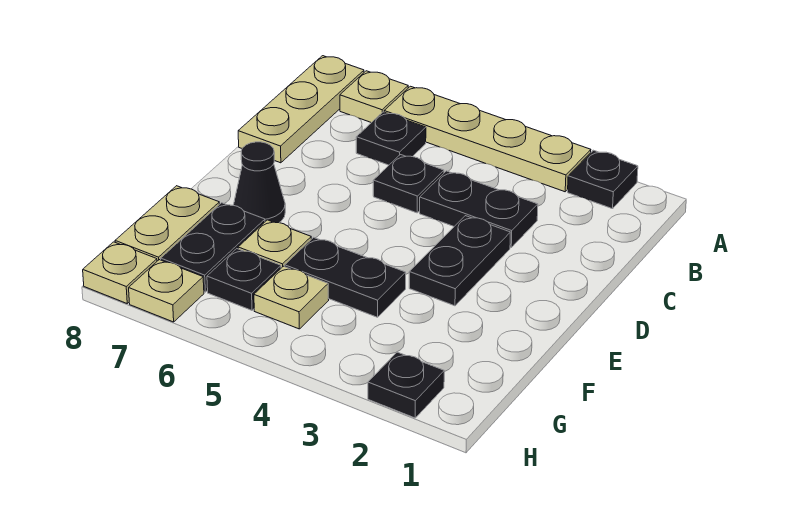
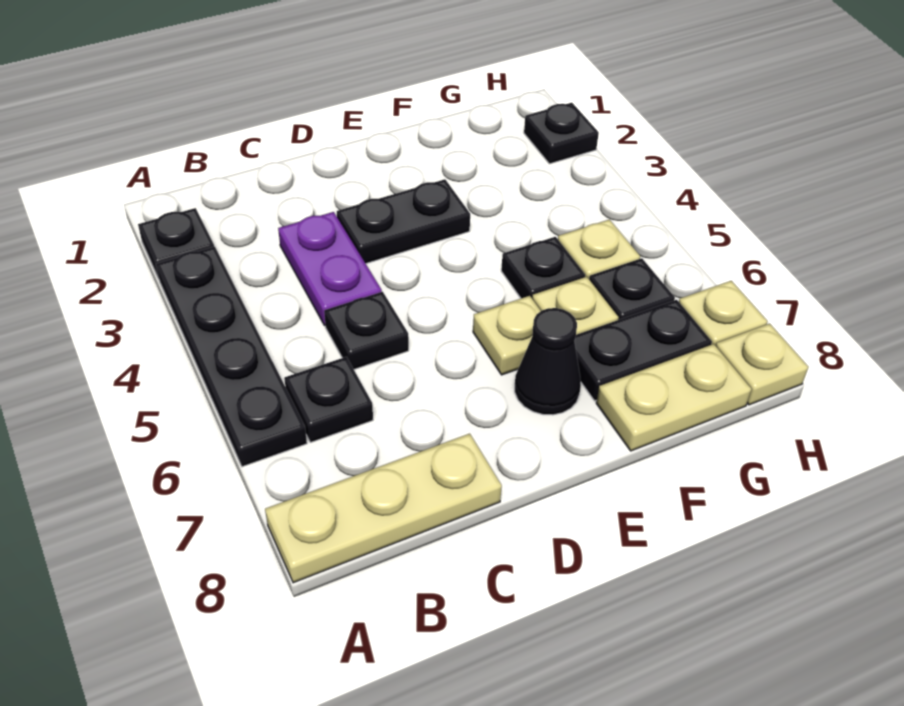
tan plate A3:A6 level 1 -> black plate A3:A6 level 1
tan plate A7 level 1 -> tan plate E6 level 1
black plate C3:C4 level 1 -> purple plate C3:C4 level 1
black plate F4:F5 level 1 -> black plate F5 level 1

